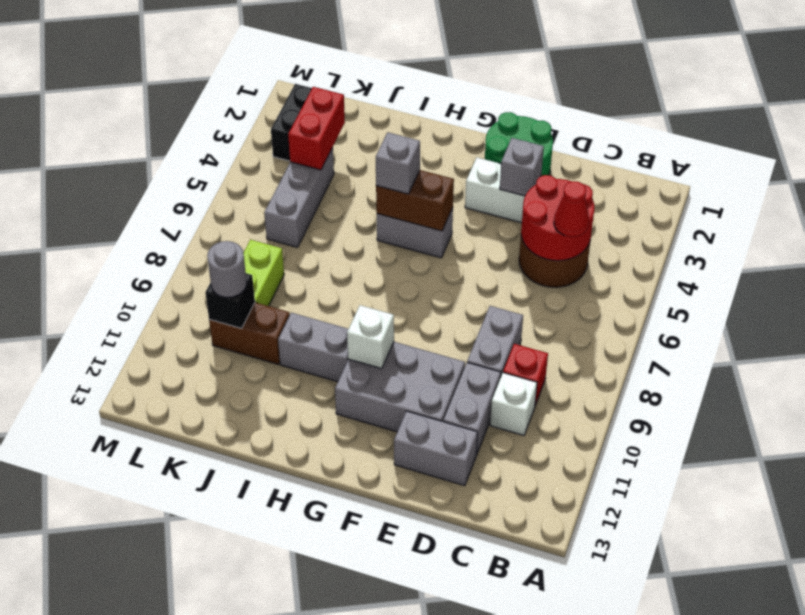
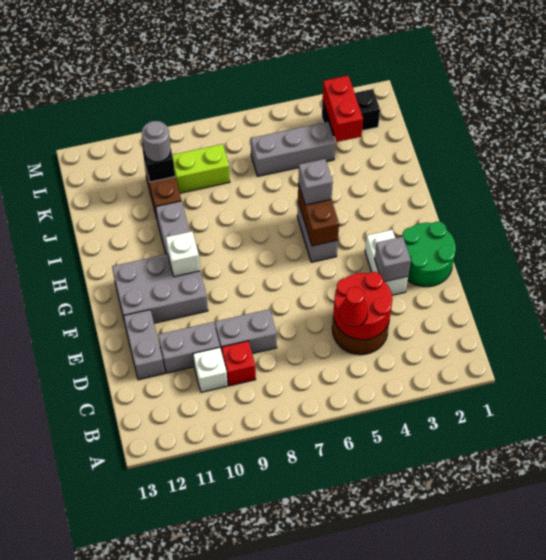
grey brick E10:G11 level 1 -> grey brick F10:G12 level 1
red brick K3:K4 level 2 -> red brick K3:L3 level 2

